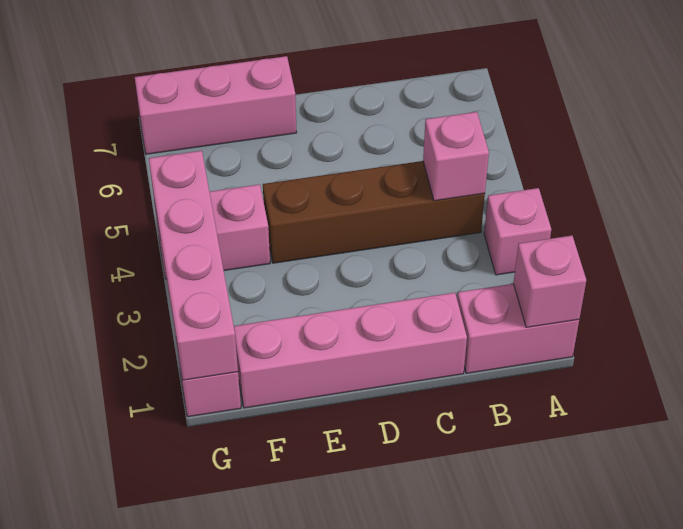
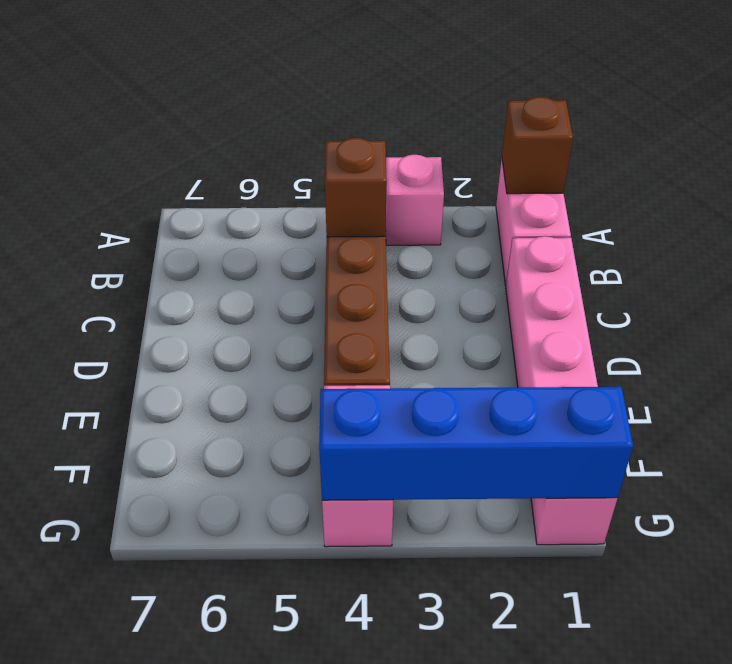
pink brick A1 level 2 -> brown brick A1 level 2
pink brick B4 level 2 -> brown brick B4 level 2
pink brick E7:G7 level 1 -> none
pink brick G1:G4 level 2 -> blue brick G1:G4 level 2

